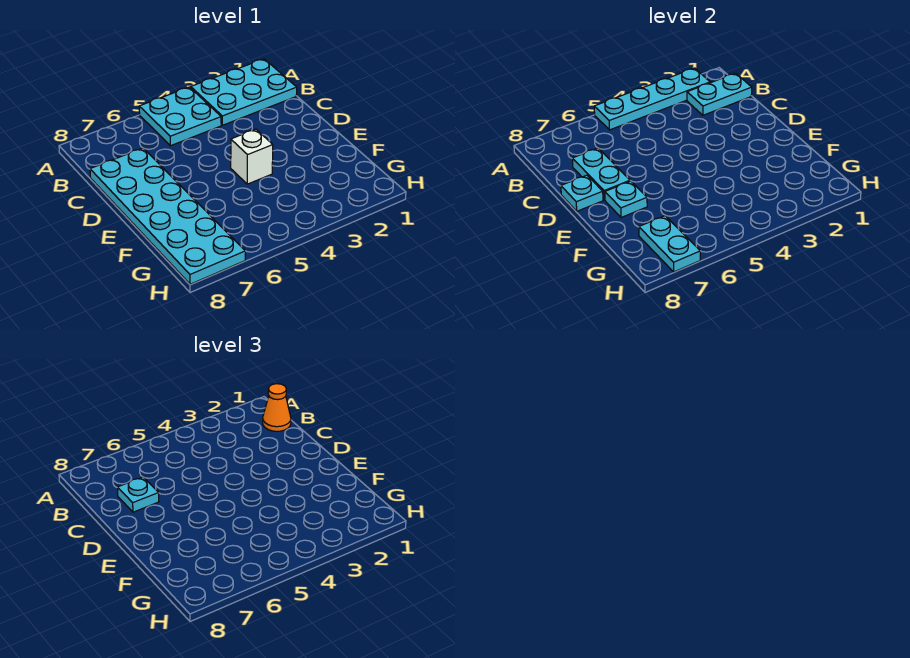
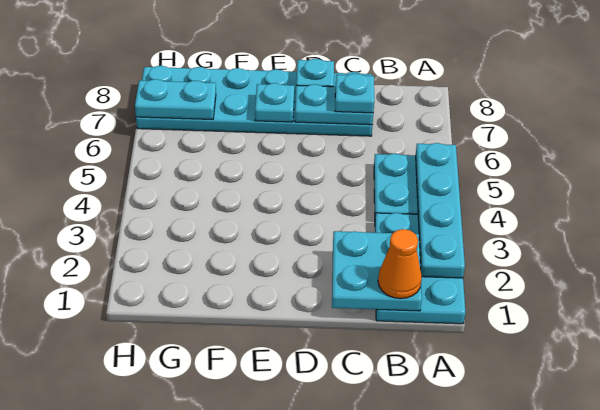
cyan plate B1:B2 level 2 -> cyan plate B1:C2 level 2
white brick E4 level 1 -> none

